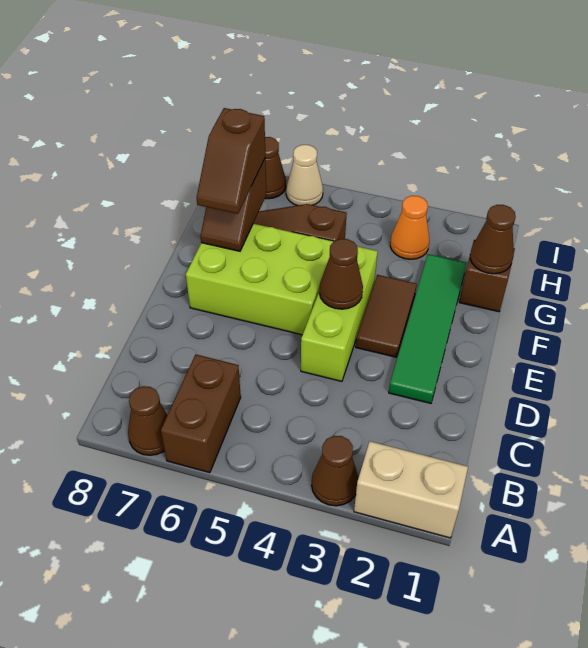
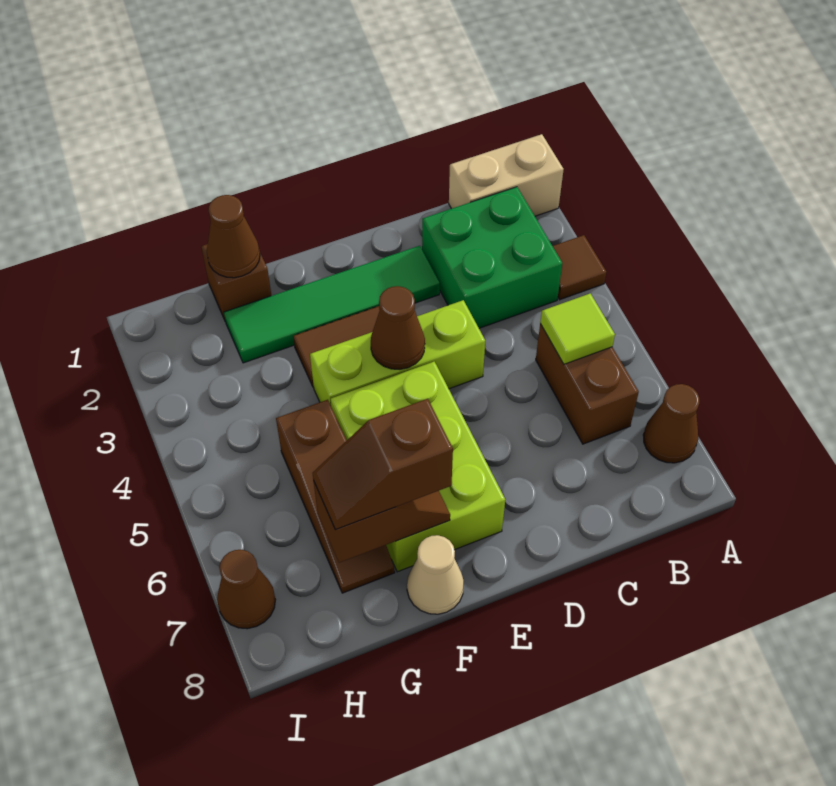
tan brick A1:A2 level 1 -> tan brick A1:B1 level 1
brown cone A3 level 1 -> brown tile A3 level 1
brown brick A6:B6 level 1 -> brown brick B5:B6 level 1
none -> green brick B2:C3 level 1
none -> lime tile B5 level 2
brown slope F7:G7 level 3 top G -> brown slope F7:G7 level 3 top F
orange cone H3 level 1 -> none
tan cone I6 level 1 -> tan cone F8 level 1

